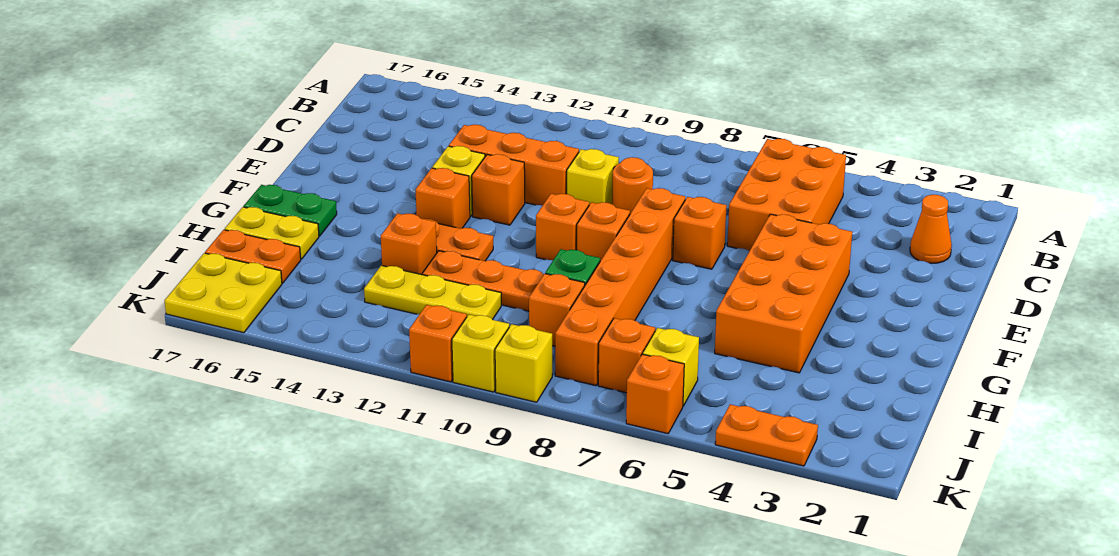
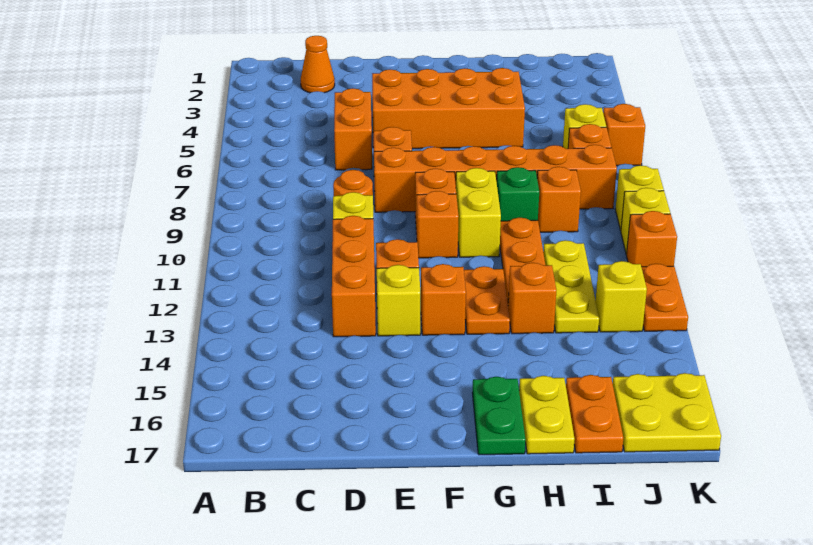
orange brick B5:D6 level 1 -> orange brick D5:D6 level 1
none -> yellow brick G9:G10 level 1
none -> yellow brick J13 level 1
orange plate K3:K4 level 1 -> orange plate K12:K13 level 1

